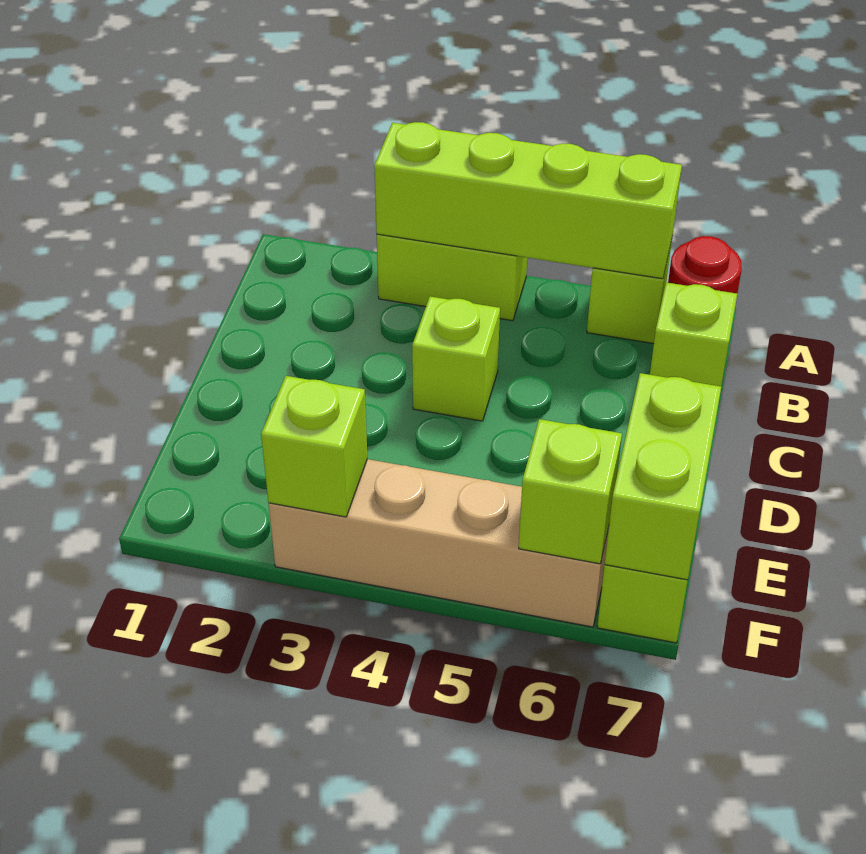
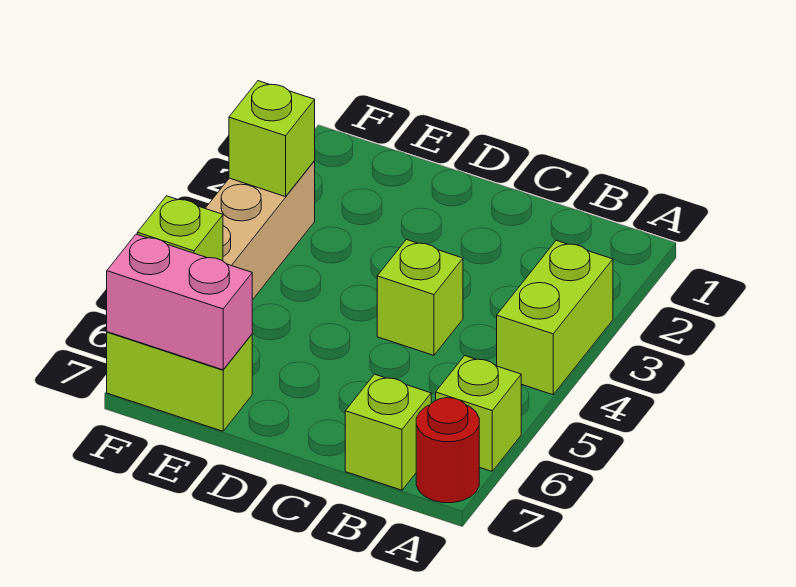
lime brick A3:A6 level 2 -> none
lime brick E7:F7 level 2 -> pink brick E7:F7 level 2

